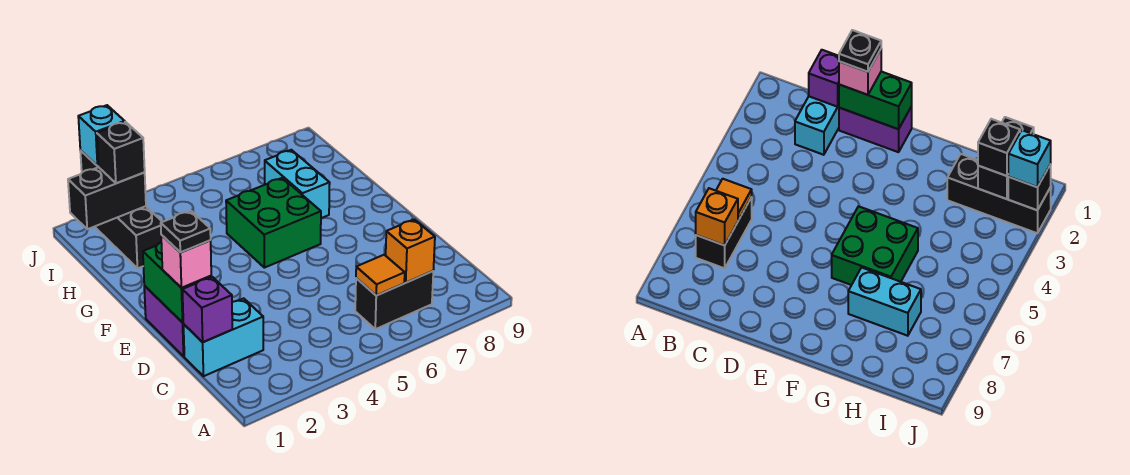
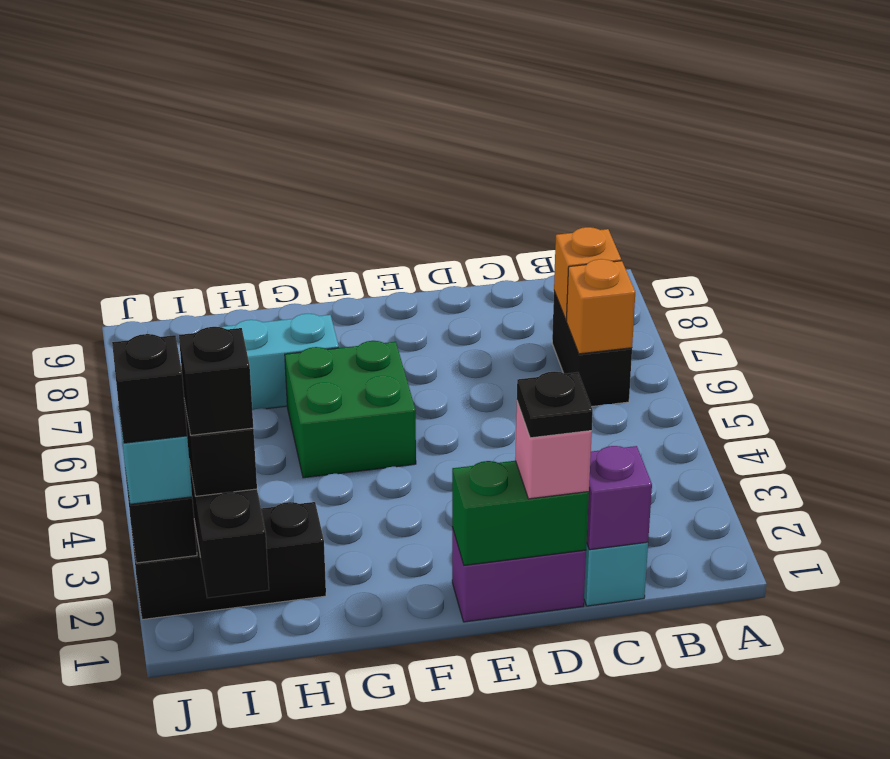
orange tile B6 level 2 -> orange brick B6 level 2
none -> black brick I2 level 4
none -> black brick J2 level 4

